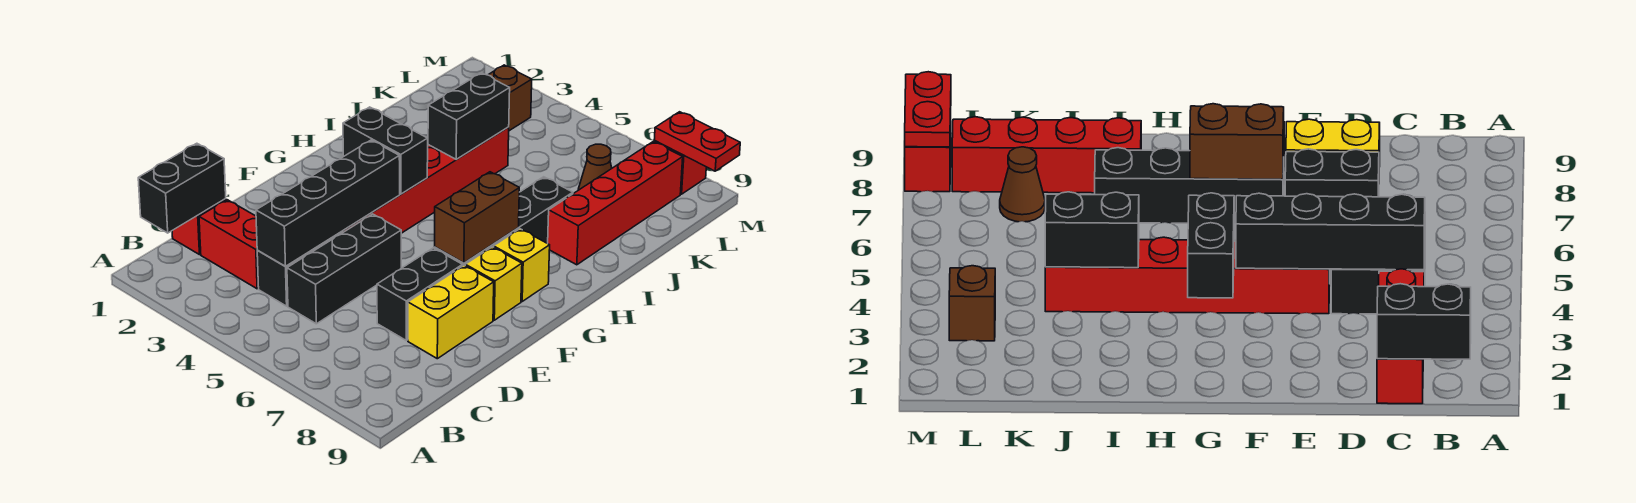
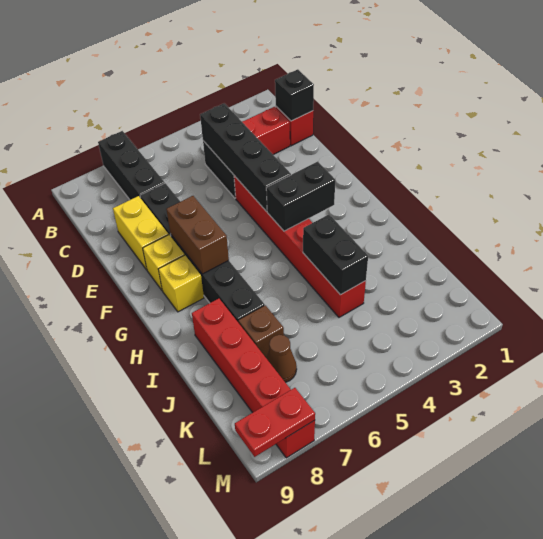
black brick B1:C1 level 2 -> black brick C1 level 2
black brick C5:E5 level 1 -> black brick A7:C7 level 1
brown brick L3 level 1 -> brown brick J7 level 1

